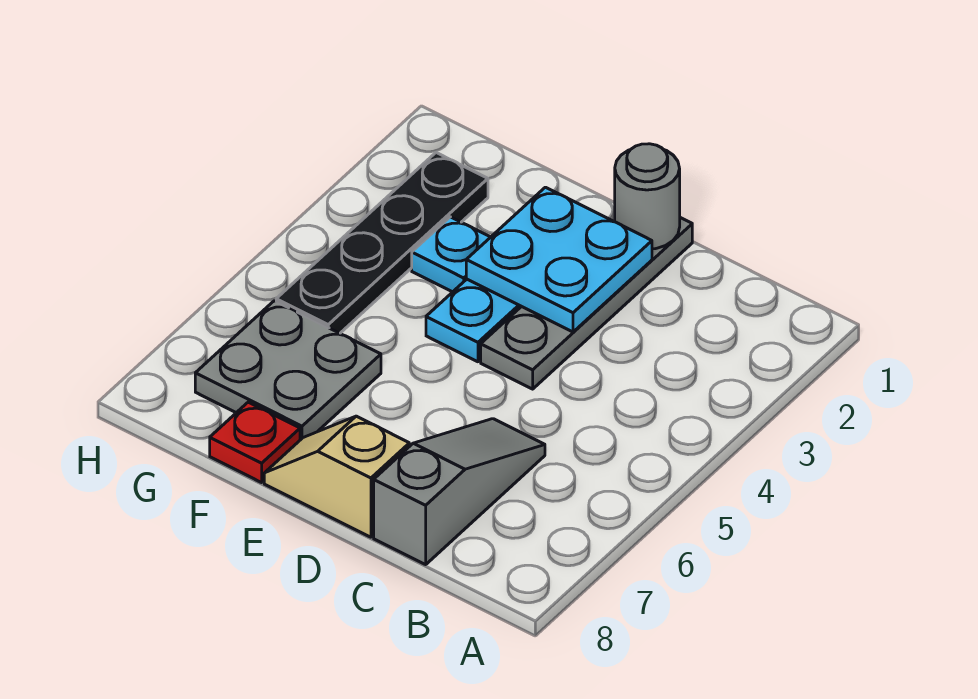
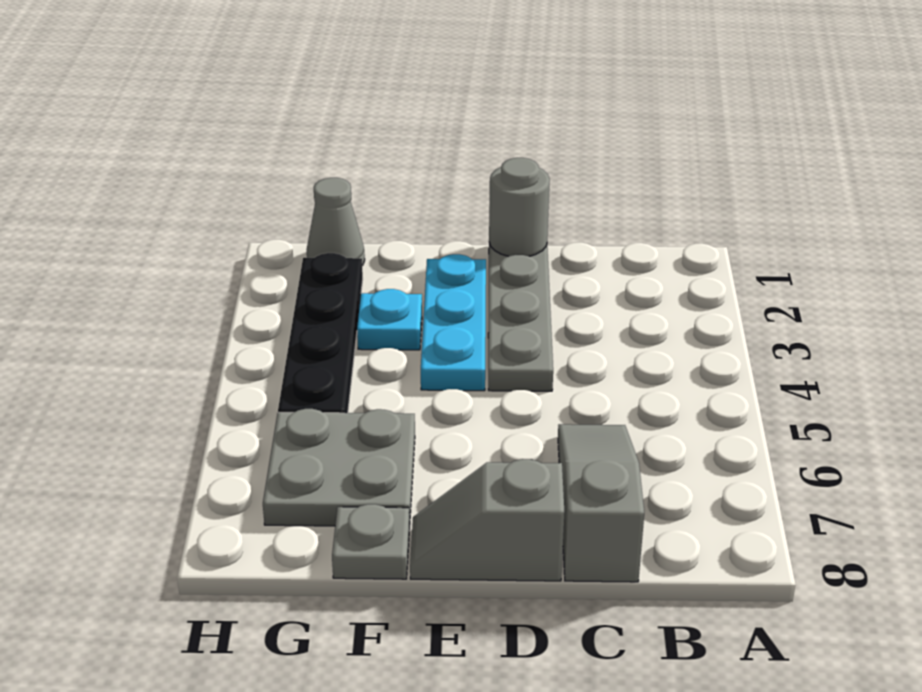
cyan plate D2:E3 level 2 -> none
tan slope D8:E8 level 1 top D -> grey slope D8:E8 level 1 top D
red plate F8 level 1 -> grey plate F8 level 1
none -> grey cone G1 level 1

